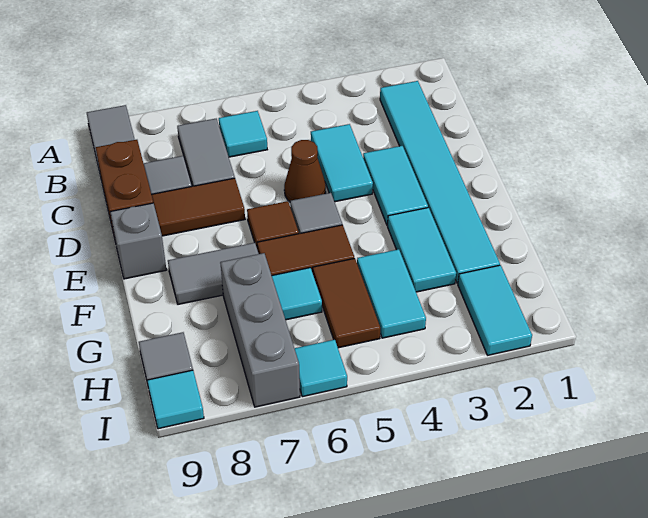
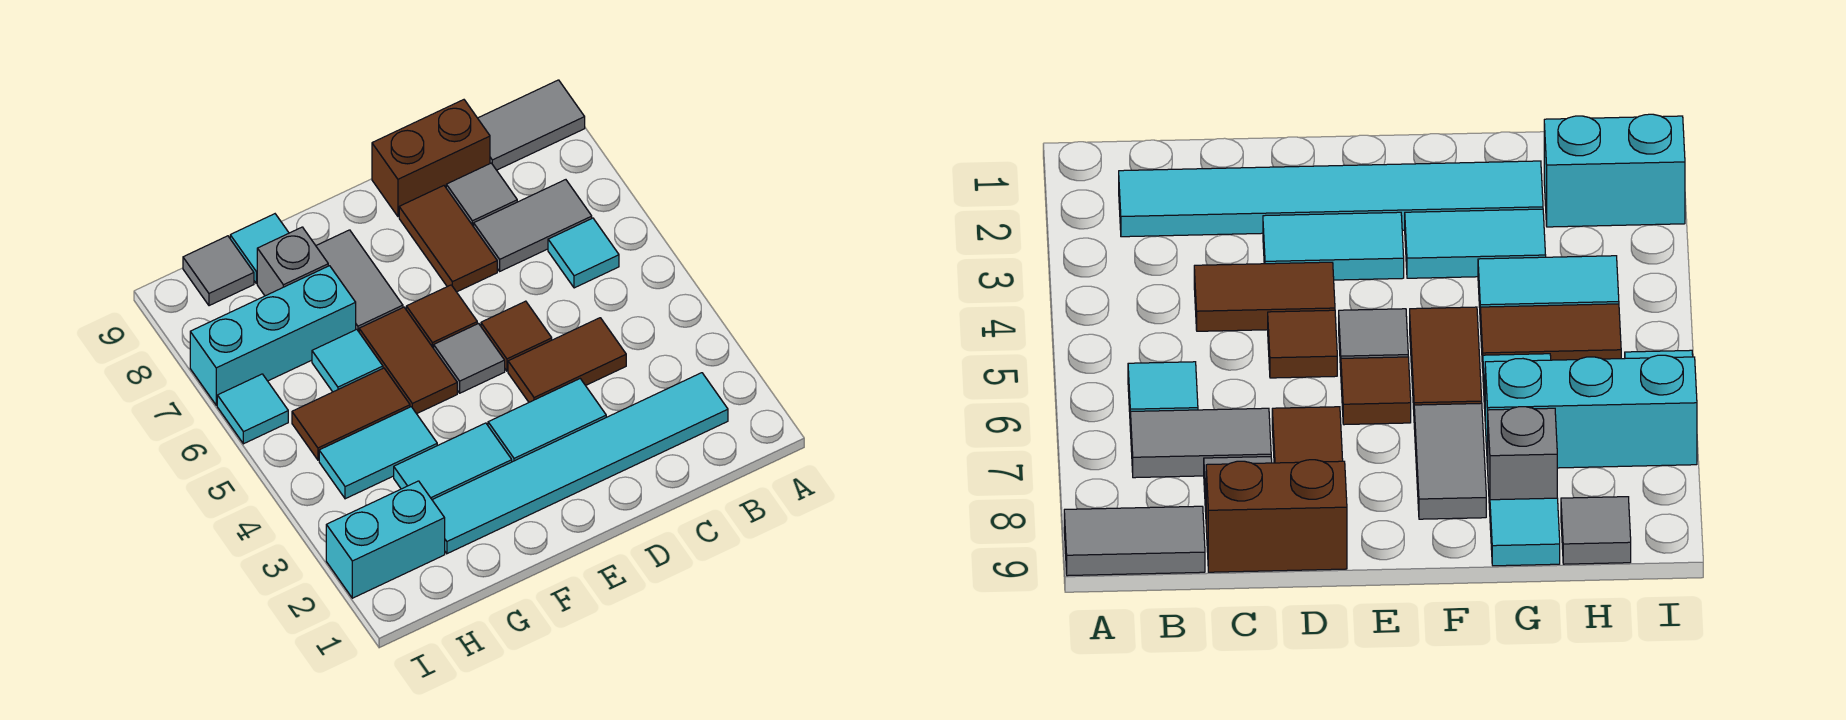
cyan tile C4:D4 level 1 -> brown tile C4:D4 level 1
brown cone D5 level 1 -> brown tile D5 level 1
grey brick E9 level 1 -> grey brick G8 level 1
grey brick G7:I7 level 1 -> cyan brick G7:I7 level 1
cyan tile H2:I2 level 1 -> cyan brick H2:I2 level 1
cyan tile I9 level 1 -> cyan tile G9 level 1

